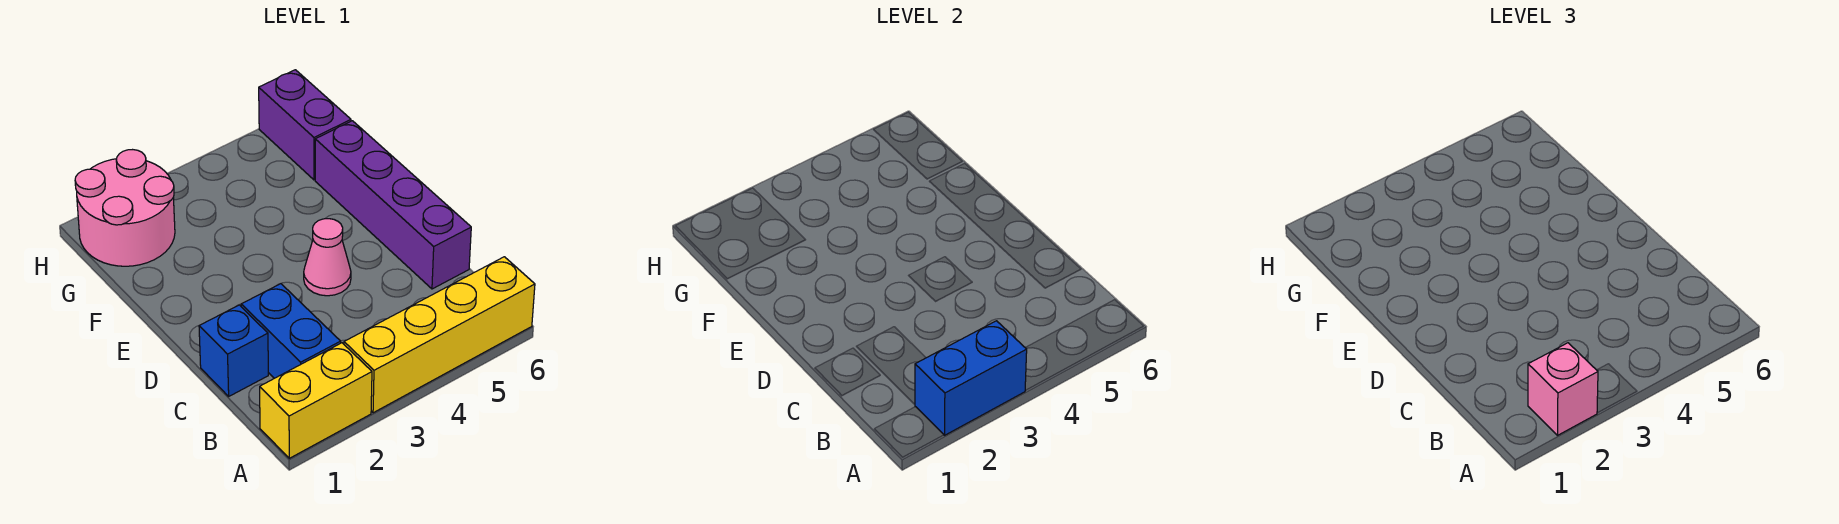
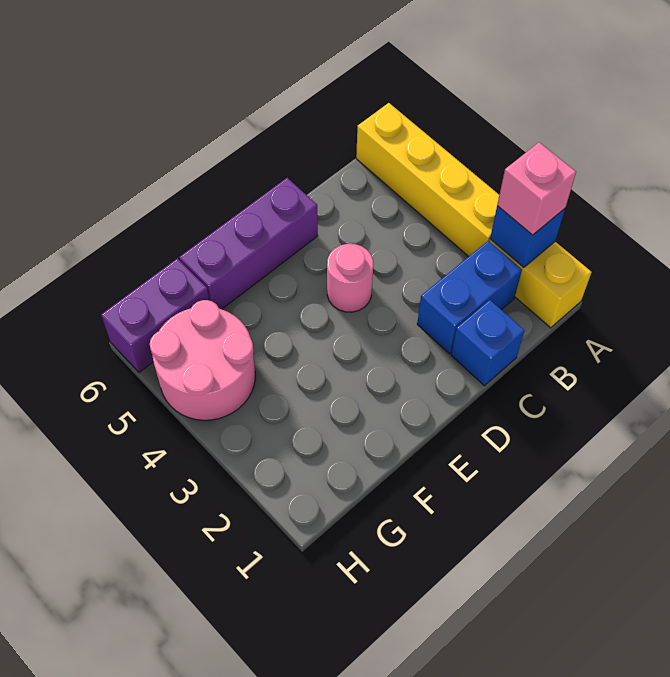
blue brick A2:A3 level 2 -> blue brick A2 level 2
purple brick C6:F6 level 1 -> purple brick D6:F6 level 1
pink cone D4 level 1 -> pink round brick D4 level 1
pink round brick G1:H2 level 1 -> pink round brick G4:H5 level 1

